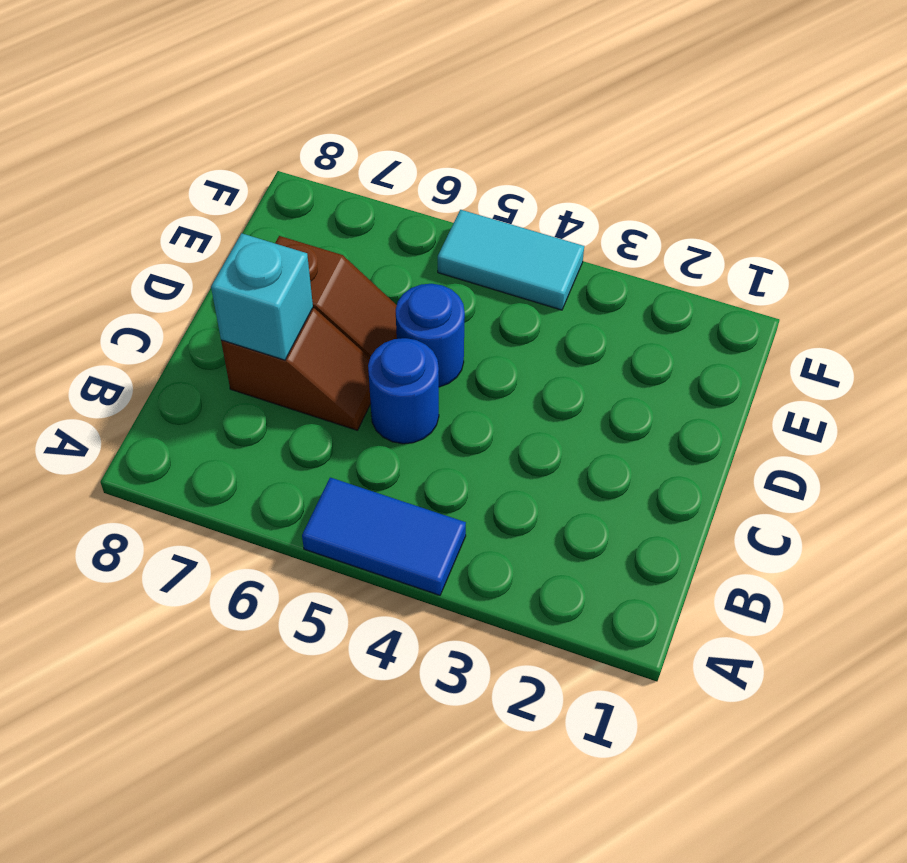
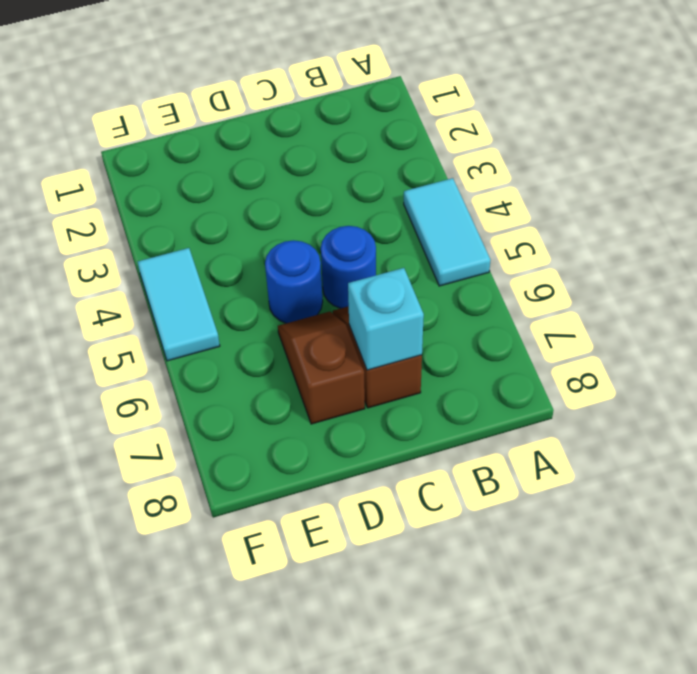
blue tile A4:A5 level 1 -> cyan tile A4:A5 level 1

